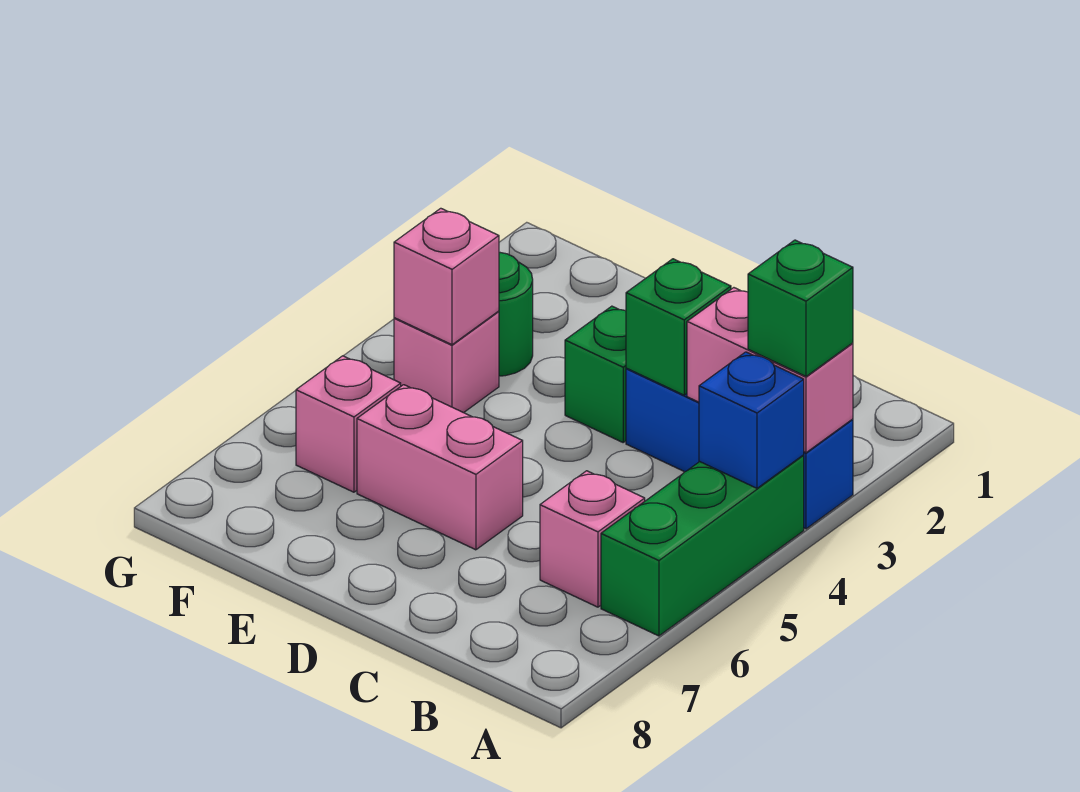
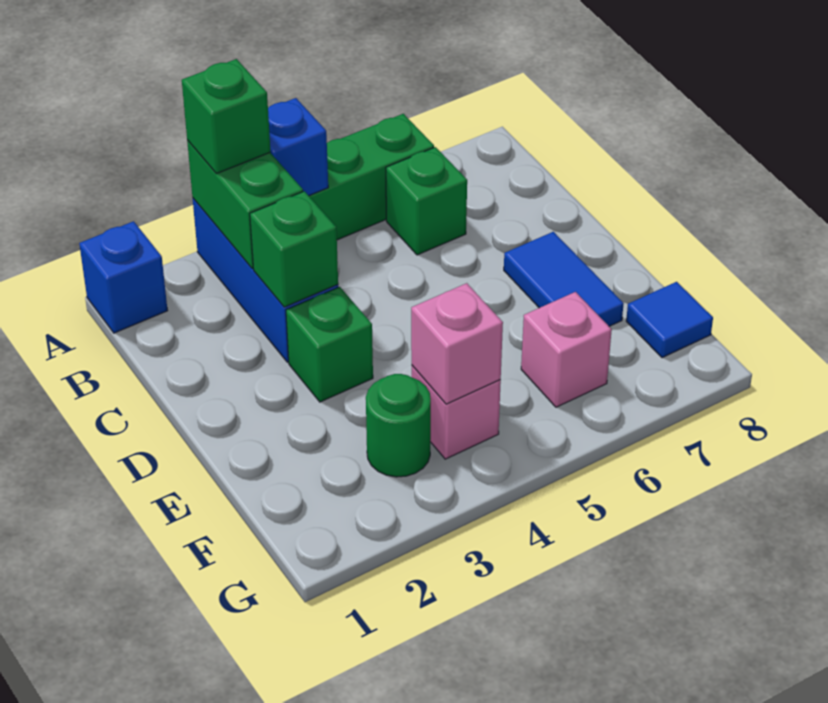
none -> blue brick A1 level 1
pink brick A3:B3 level 2 -> green brick A3:B3 level 2
pink brick B6 level 1 -> green brick B6 level 1
pink brick D6:E6 level 1 -> none
none -> blue tile D7:E7 level 1
none -> blue tile F8 level 1

